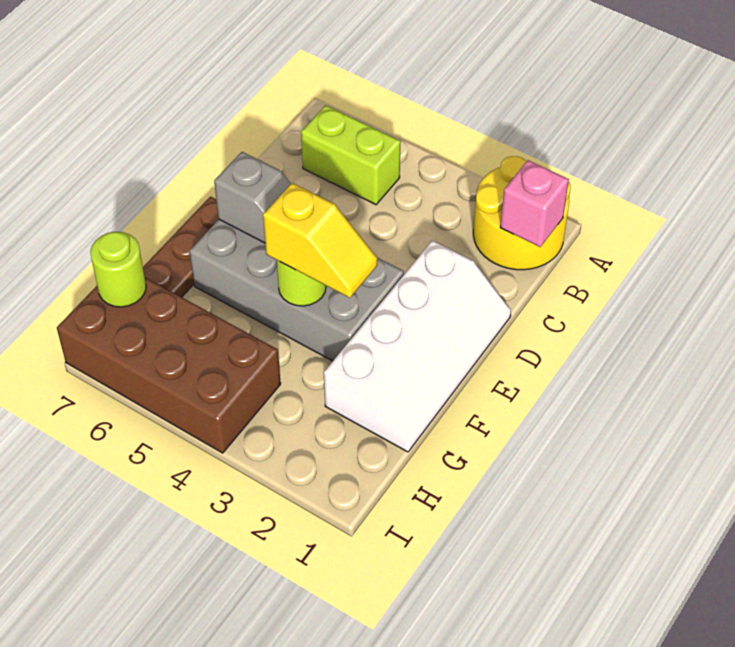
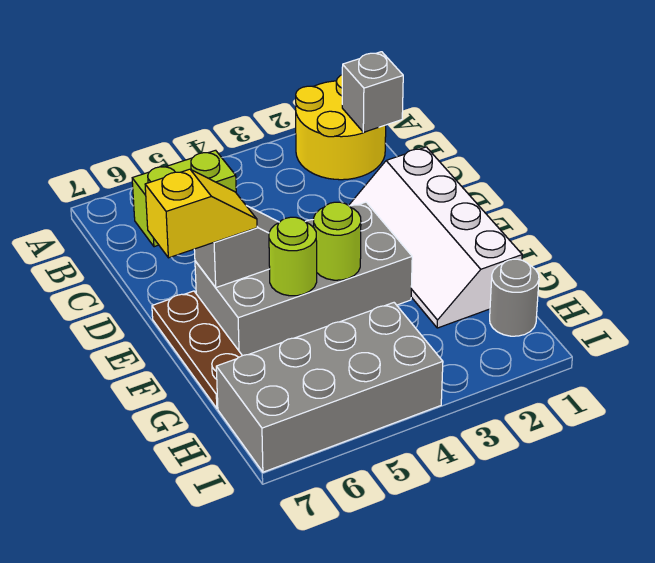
pink brick B1 level 2 -> grey brick B1 level 2
white slope D1:G2 level 1 top 2 -> white slope D1:G2 level 1 top 1
yellow slope F3:F4 level 3 top 4 -> yellow slope E6:E7 level 3 top 7
none -> grey round brick H1 level 1
brown brick H4:I7 level 1 -> grey brick H4:I7 level 1
lime round brick H7 level 2 -> lime round brick F5 level 2

